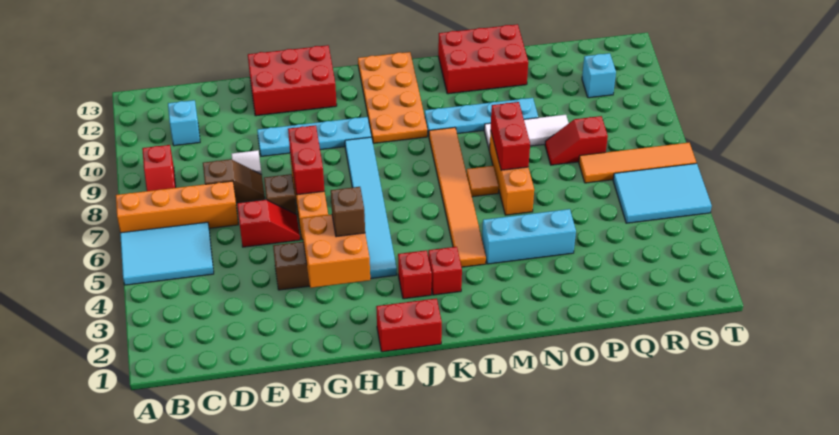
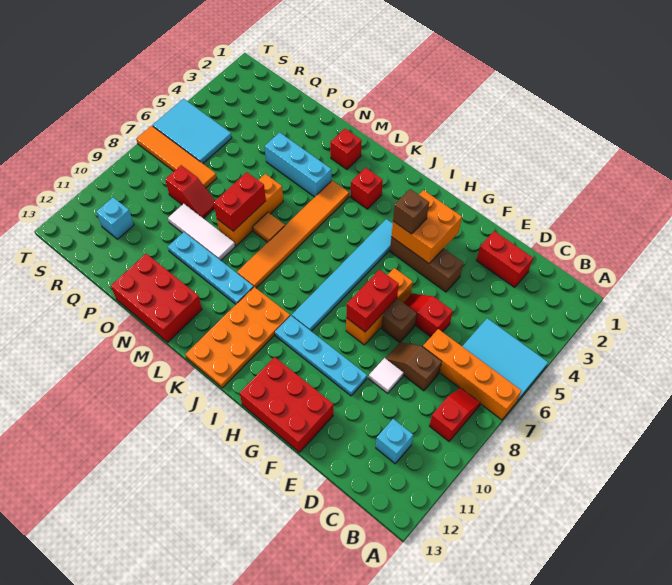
red brick I1:J1 level 1 -> red brick D2:E2 level 1
red brick J3 level 1 -> red brick M2 level 1

